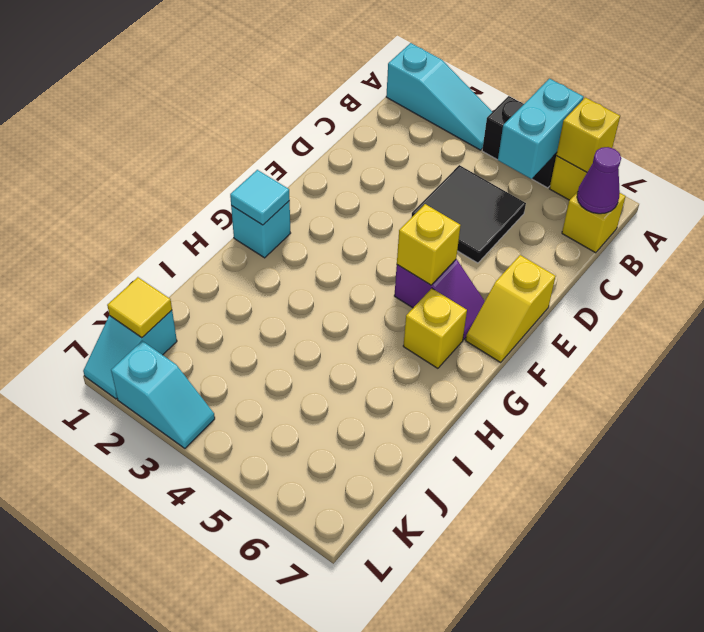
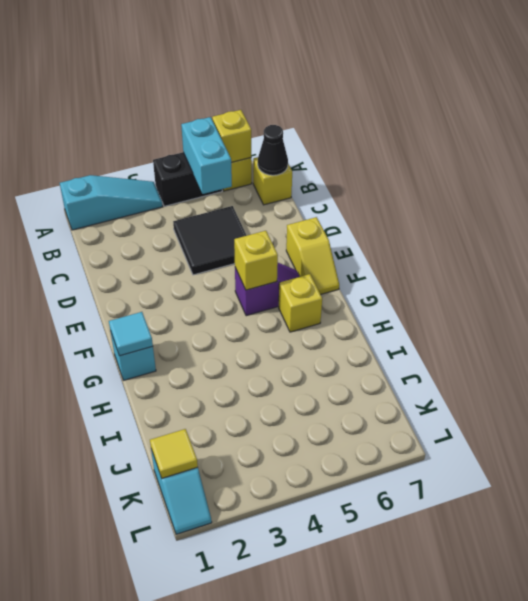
purple cone B7 level 2 -> black cone B7 level 2
cyan slope L2:L3 level 1 top 2 -> none

